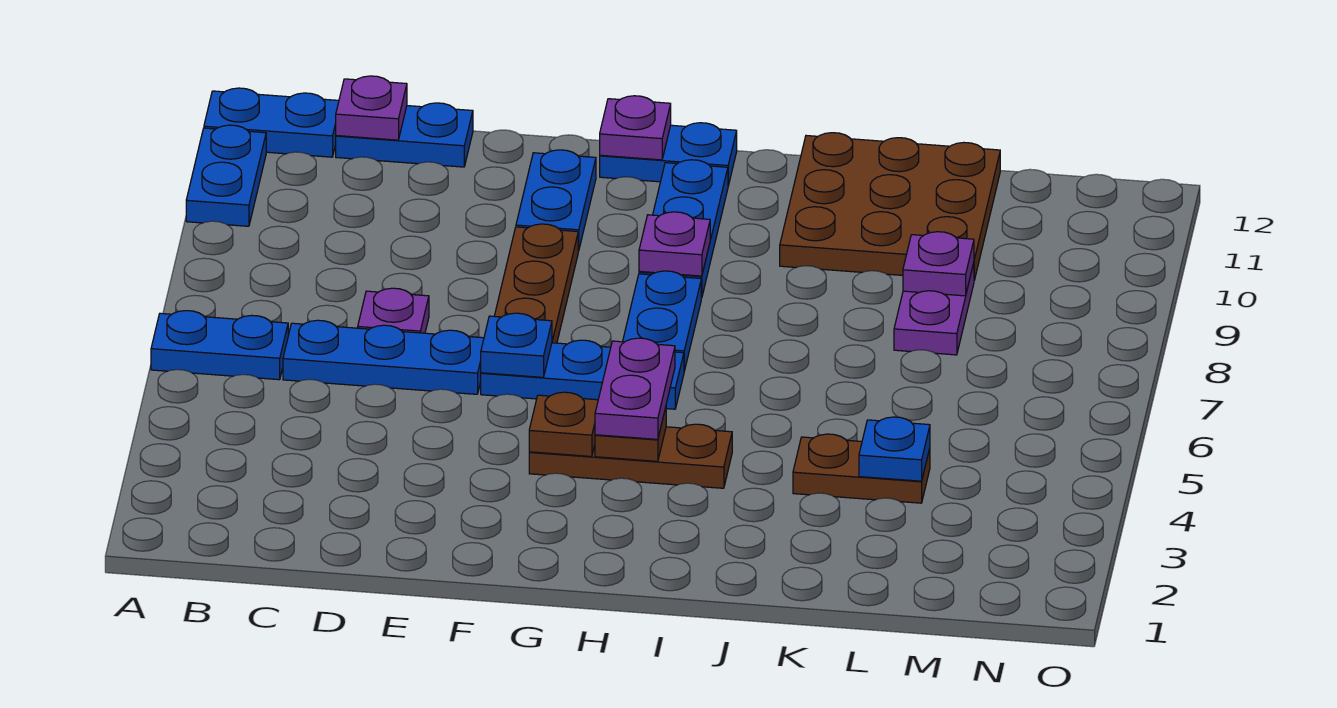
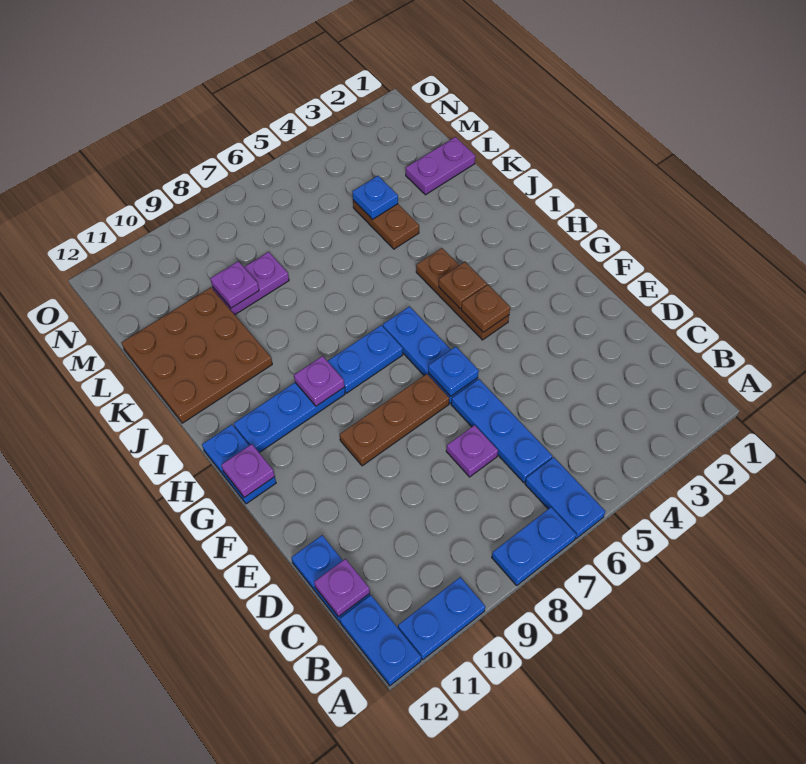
blue plate F10:F11 level 1 -> blue plate A7:A8 level 1
purple plate H4:H5 level 3 -> purple plate L1:L2 level 1

